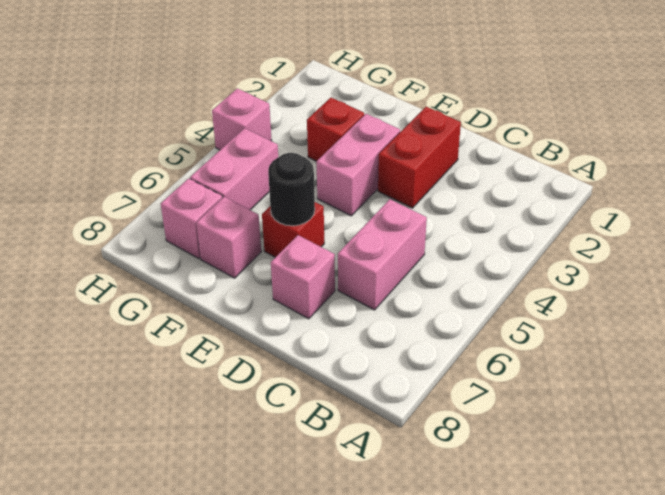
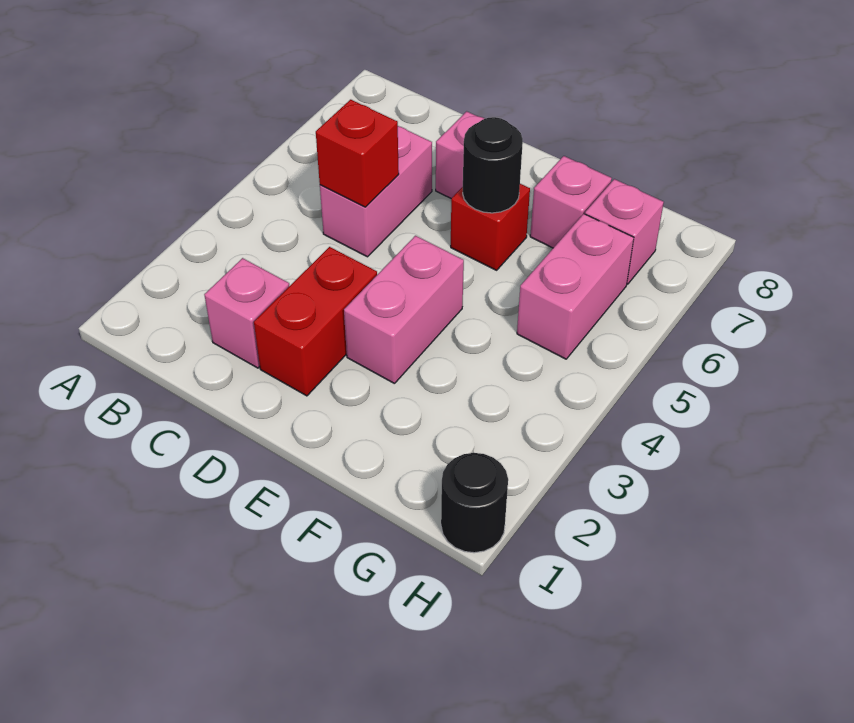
red brick F3 level 1 -> red brick C5 level 2
none -> black round brick H1 level 1
pink brick H4 level 1 -> pink brick C2 level 1

